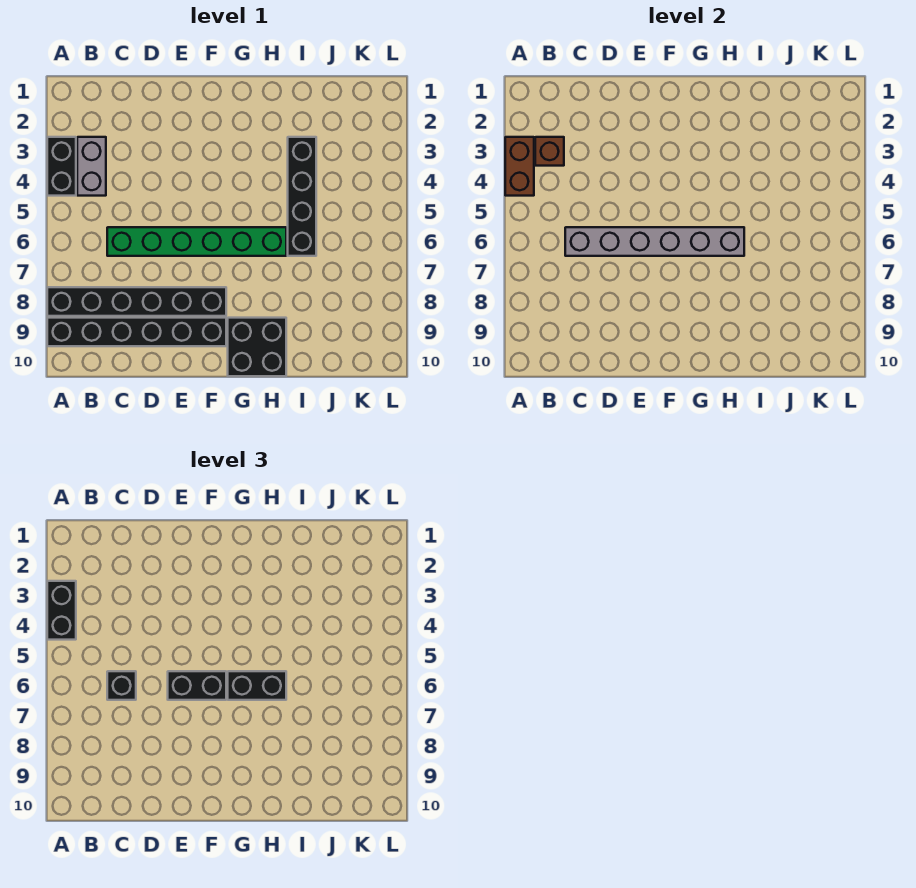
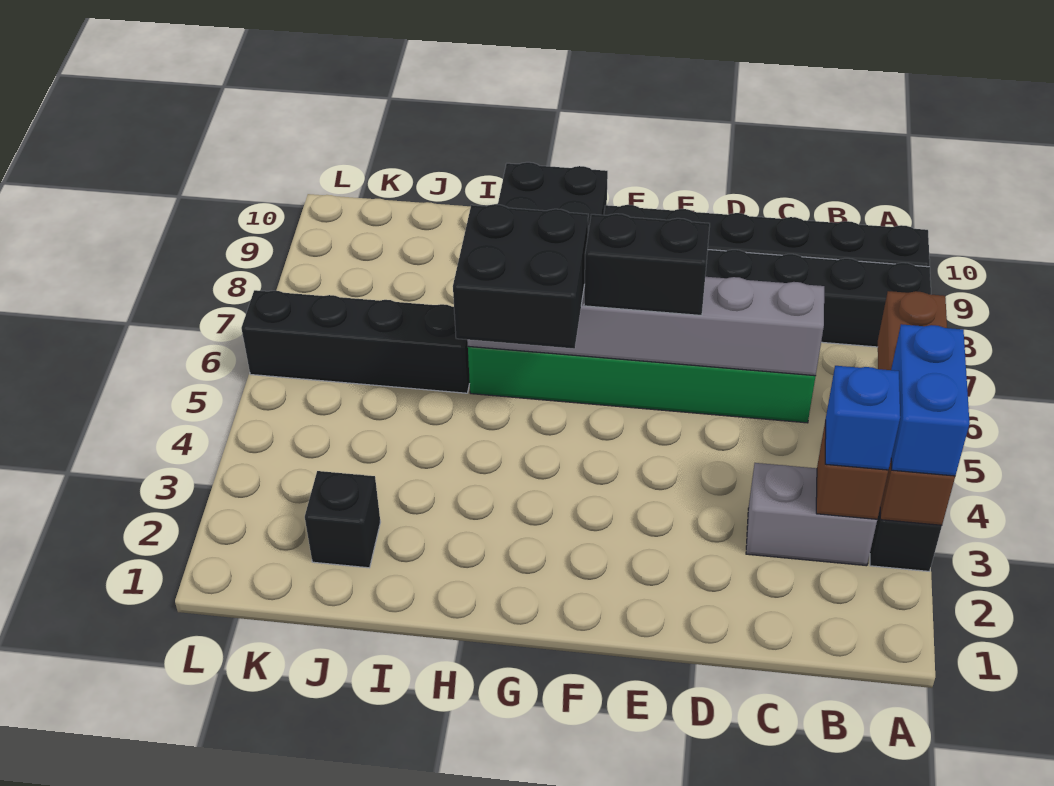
brown brick A3:A4 level 2 -> brown brick A3:A6 level 2
black brick A3:A4 level 3 -> blue brick A3:A4 level 3
grey brick B3:B4 level 1 -> grey brick B3:C3 level 1
none -> blue brick B3 level 3
black brick C6 level 3 -> black brick J2 level 1
black brick G6:H6 level 3 -> black brick G5:H6 level 3
black brick I3:I6 level 1 -> black brick I6:L6 level 1

